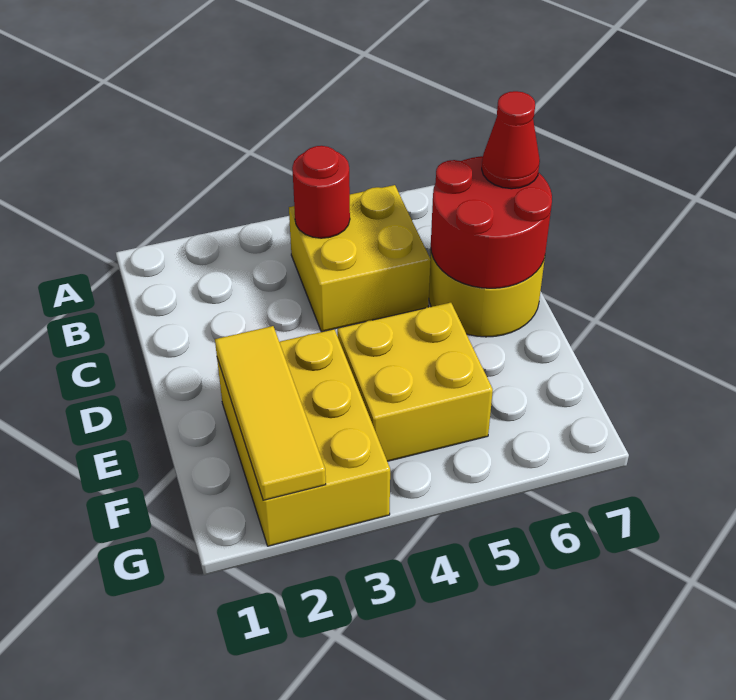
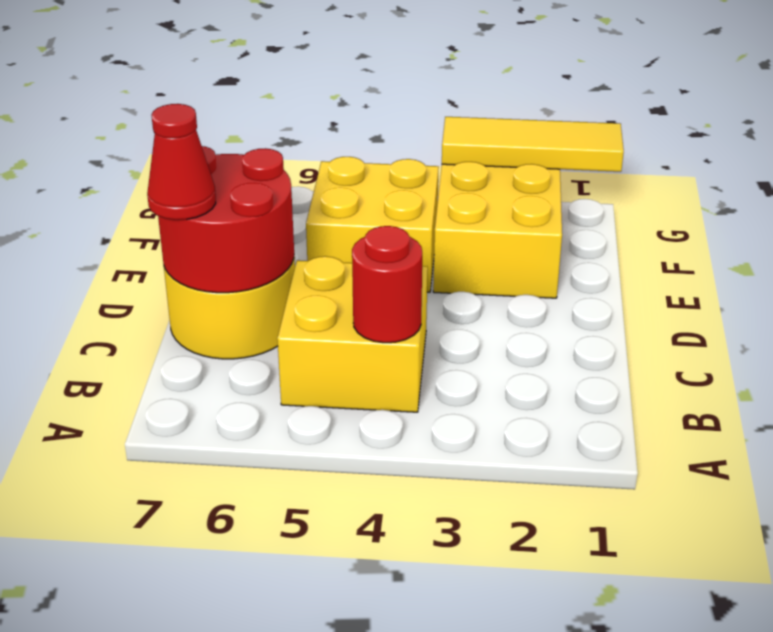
yellow tile E2:G2 level 2 -> yellow tile G1:G3 level 2

